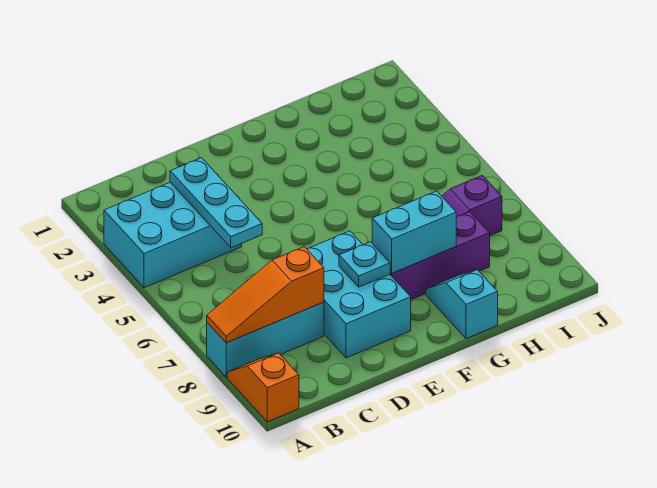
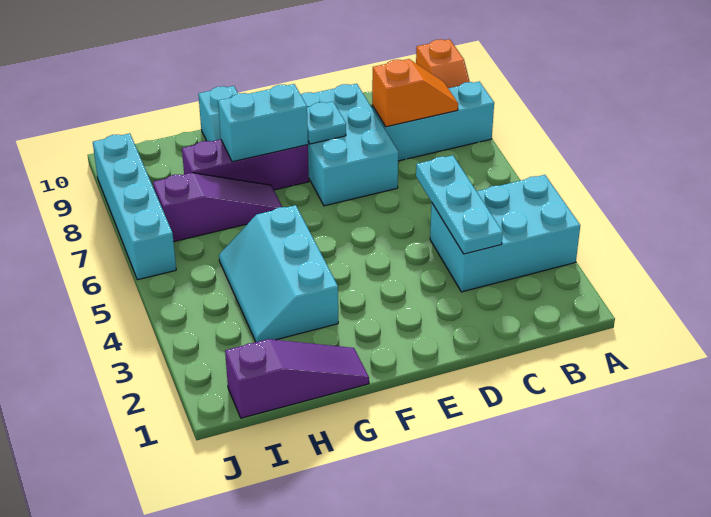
orange slope A8:C8 level 2 top C -> orange slope B8:C8 level 2 top C
none -> purple slope G1:I1 level 1 top I
none -> cyan slope G3:H5 level 1 top G
none -> cyan brick J6:J9 level 1

